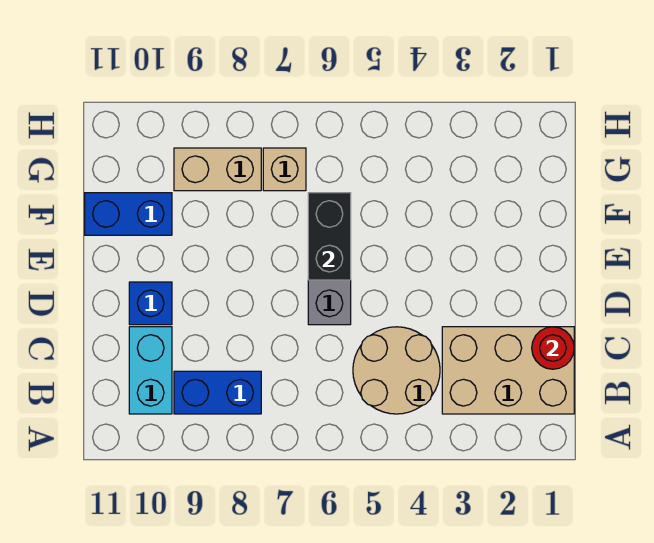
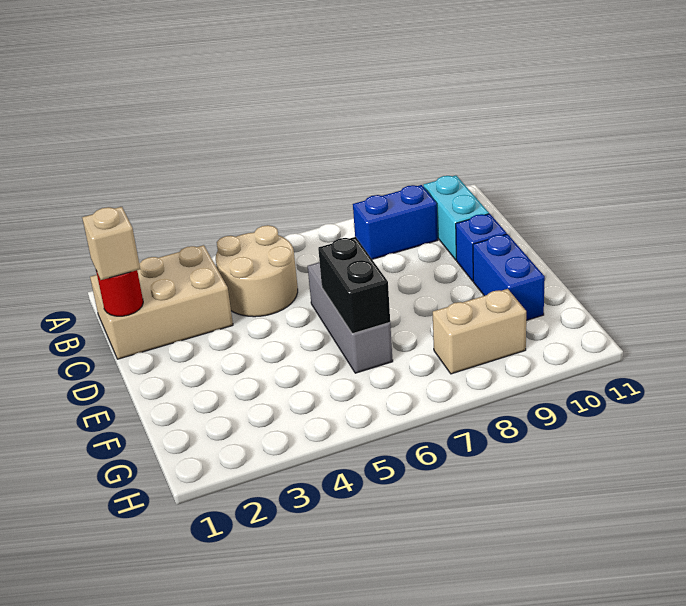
blue brick F10:F11 level 1 -> blue brick E10:F10 level 1
tan brick G7 level 1 -> tan brick C1 level 3

